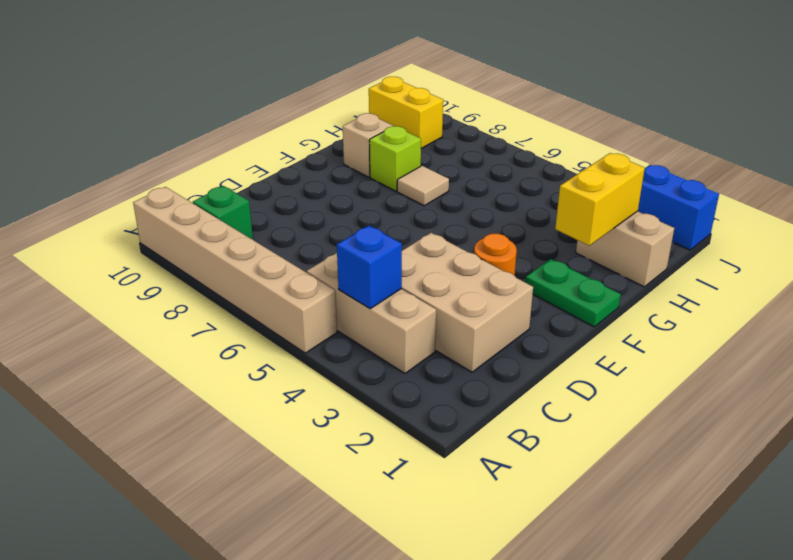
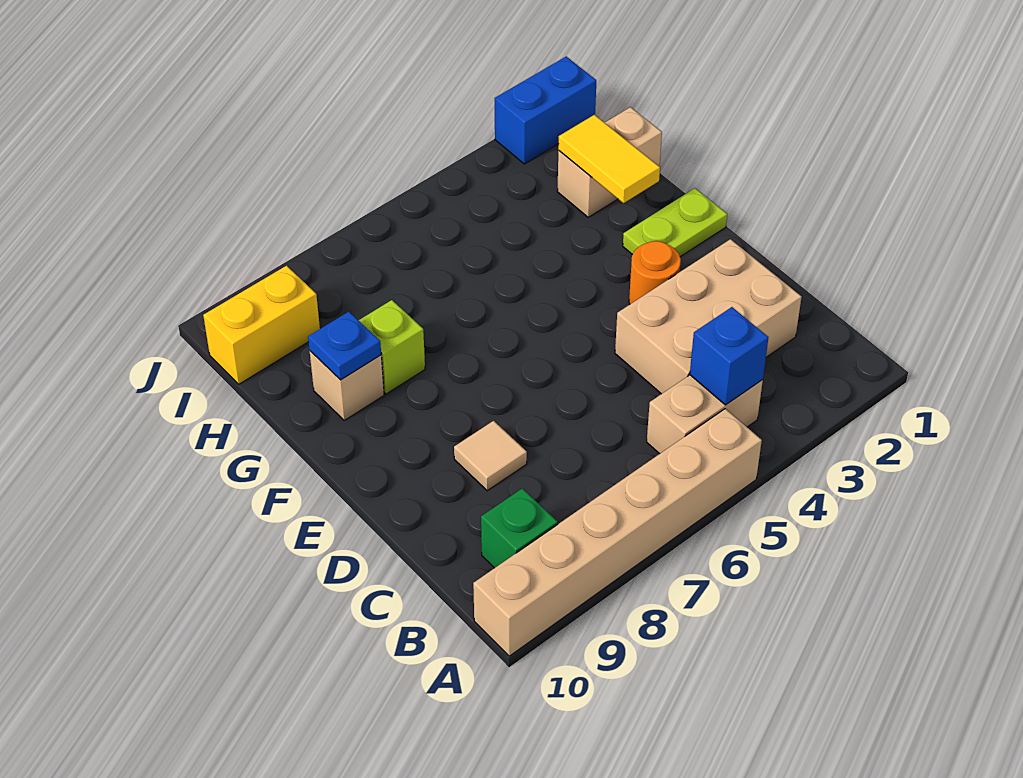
tan brick B3:B5 level 1 -> tan brick B4:B5 level 1
green plate F1:F2 level 1 -> lime plate F1:F2 level 1
yellow brick G2:H2 level 2 -> yellow tile G2:H2 level 2
tan tile G7 level 1 -> tan tile D8 level 1
none -> blue plate G9 level 2

